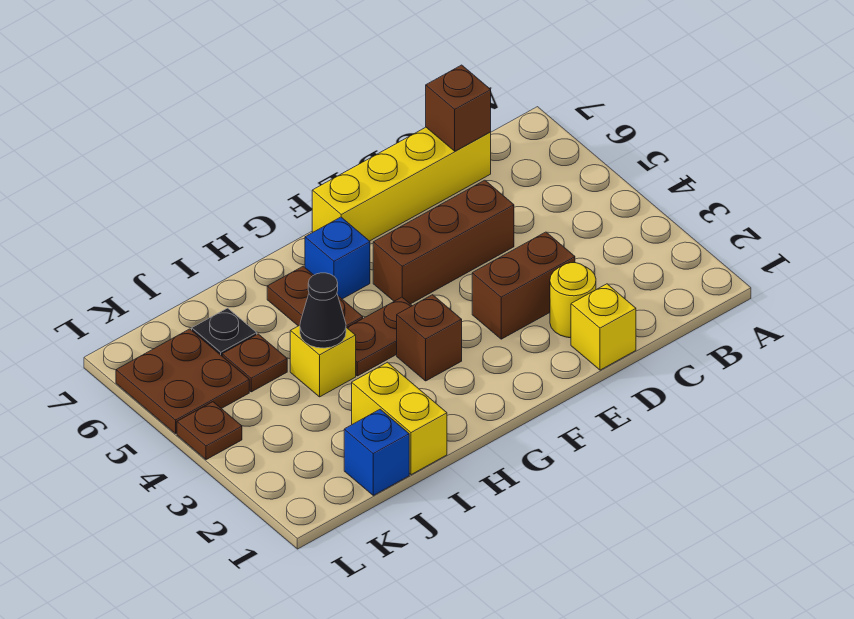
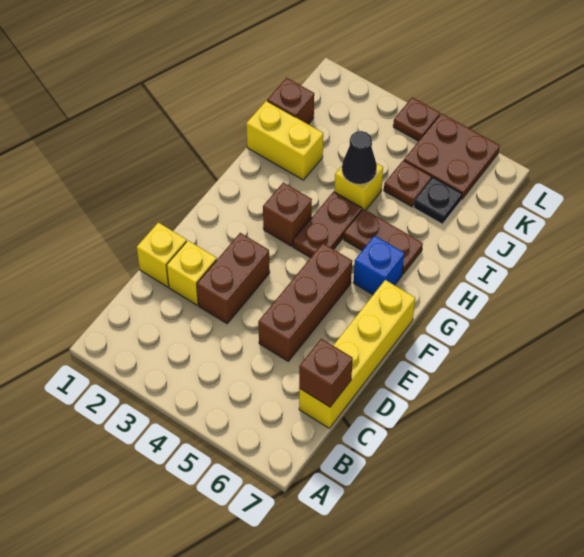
yellow round brick D2 level 1 -> yellow brick D2 level 1
blue brick J1 level 1 -> brown brick J1 level 1

